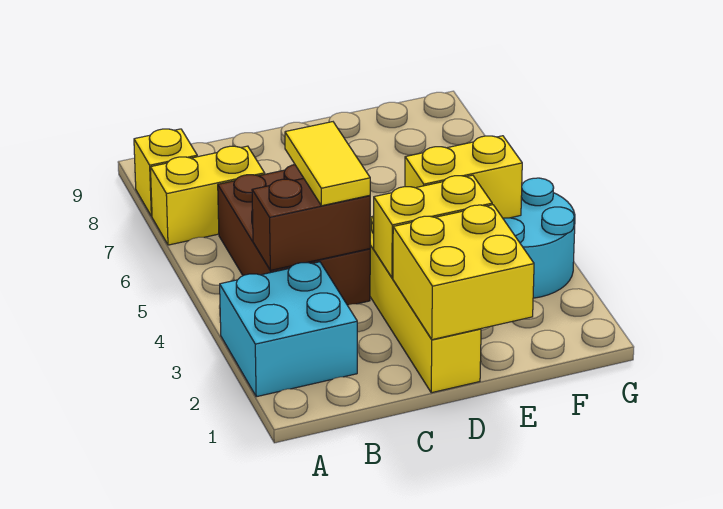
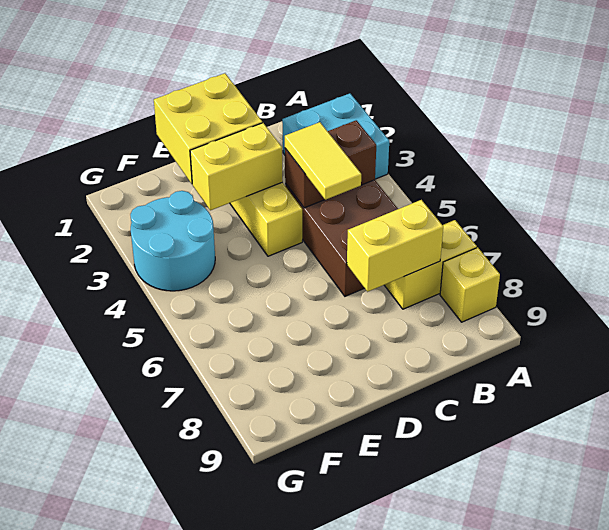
yellow brick E4:F4 level 2 -> yellow brick B7:C7 level 2

